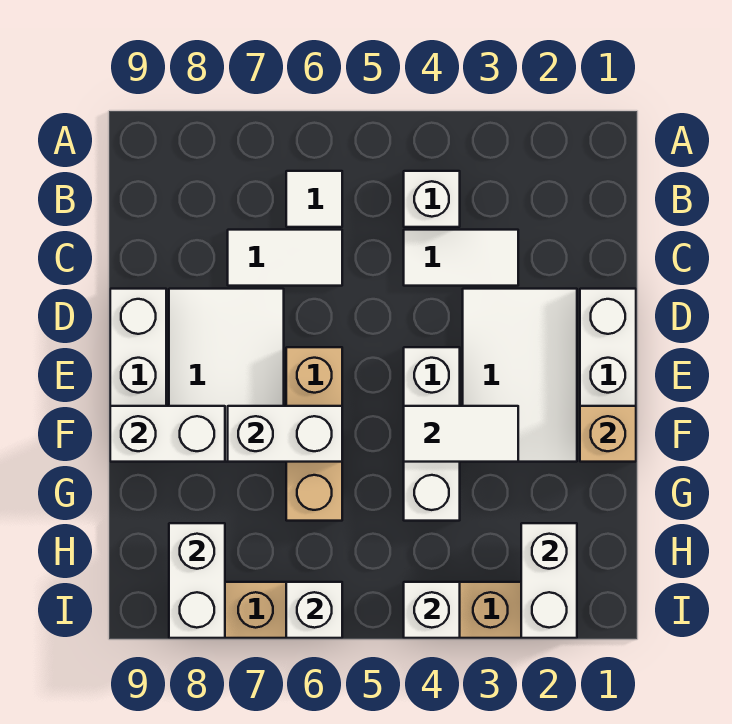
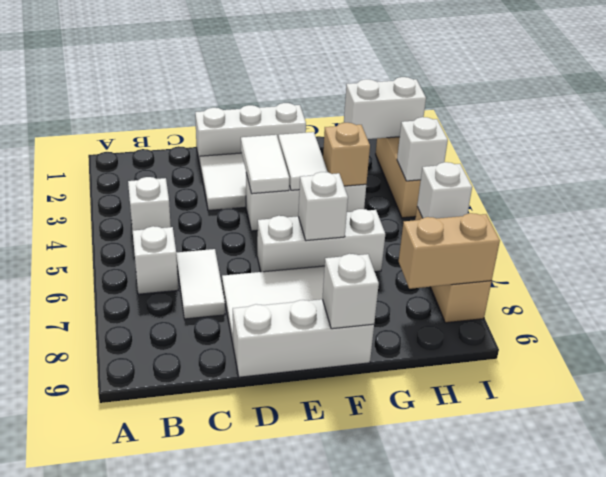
white tile B6 level 1 -> white brick B6 level 1
white tile C3:C4 level 1 -> white tile E3:E4 level 2
tan brick E6:G6 level 1 -> white brick E6:G6 level 1
tan brick F1 level 2 -> tan brick G4 level 2
white brick F6:F7 level 2 -> white brick F6 level 2
white brick F8:F9 level 2 -> white brick F9 level 2
white brick H8:I8 level 2 -> tan brick H8:I8 level 2

